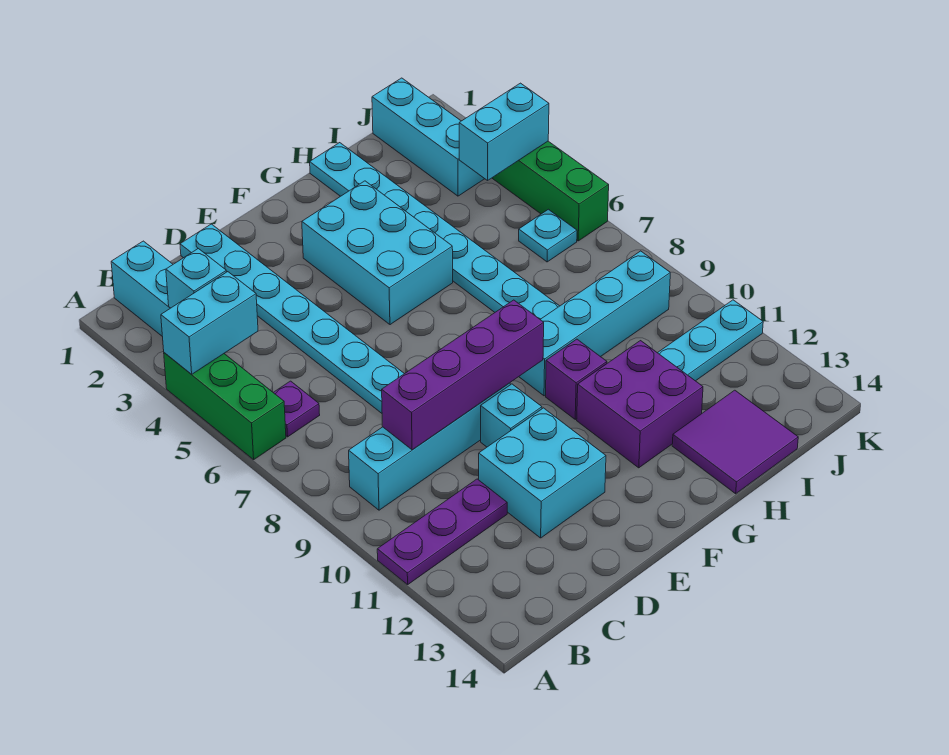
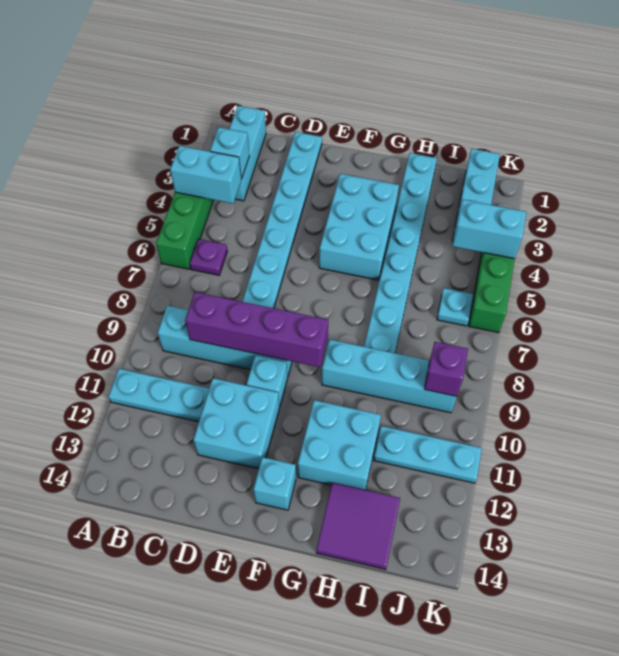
purple plate A11:C11 level 1 -> cyan plate A11:C11 level 1
none -> cyan brick F13 level 1
purple brick G10 level 1 -> purple brick J9 level 2
purple brick G11:H12 level 1 -> cyan brick G11:H12 level 1

